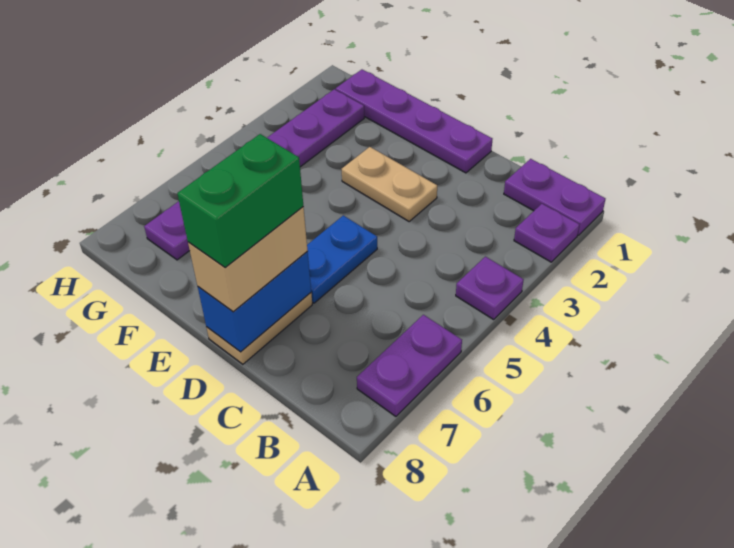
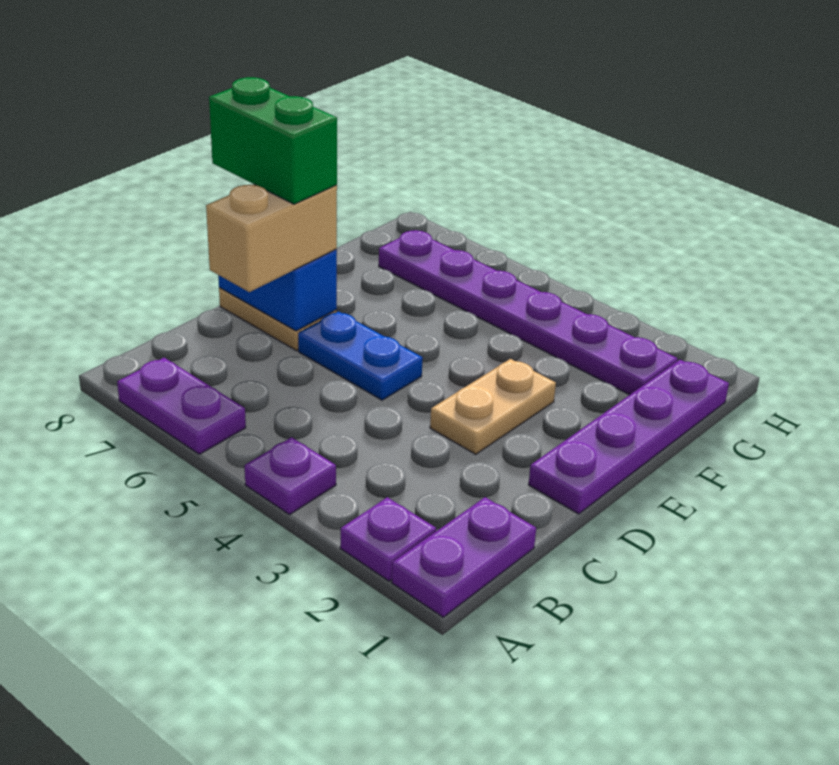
tan brick D7:D8 level 3 -> tan brick C7:D7 level 3

